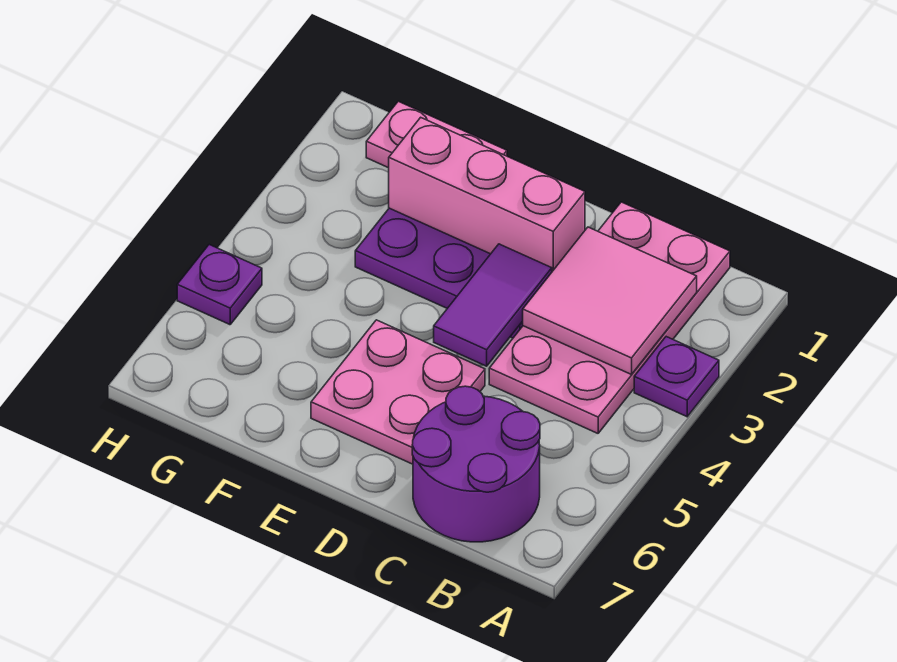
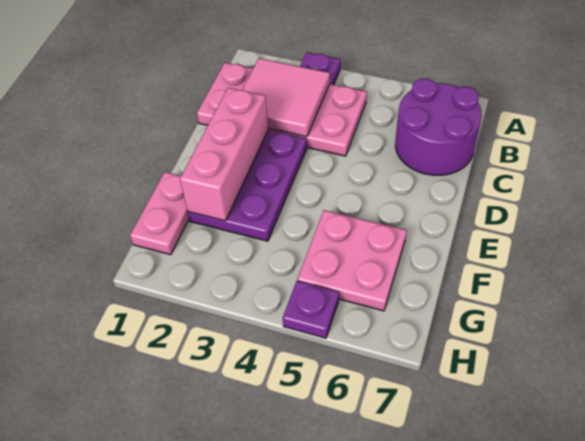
purple tile D3:D4 level 2 -> none
pink plate D5:E6 level 1 -> pink plate F5:G6 level 1

